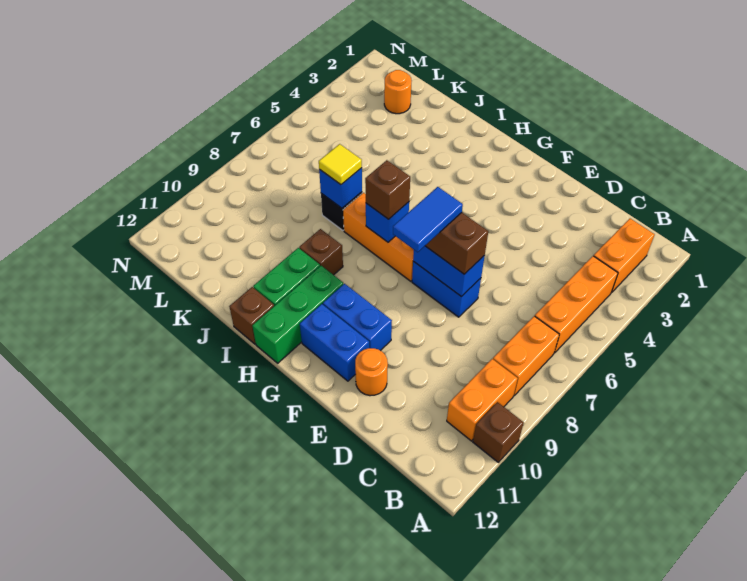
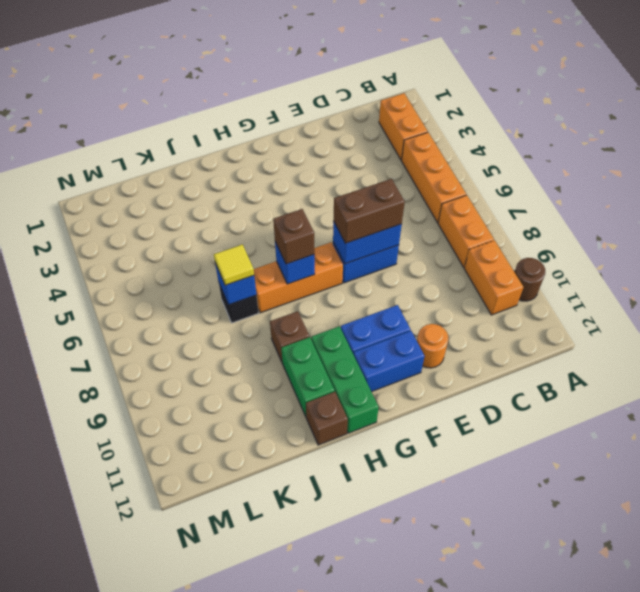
brown brick A10 level 1 -> brown round brick A10 level 1
blue tile F7:F8 level 4 -> none
orange round brick L2 level 1 -> none

